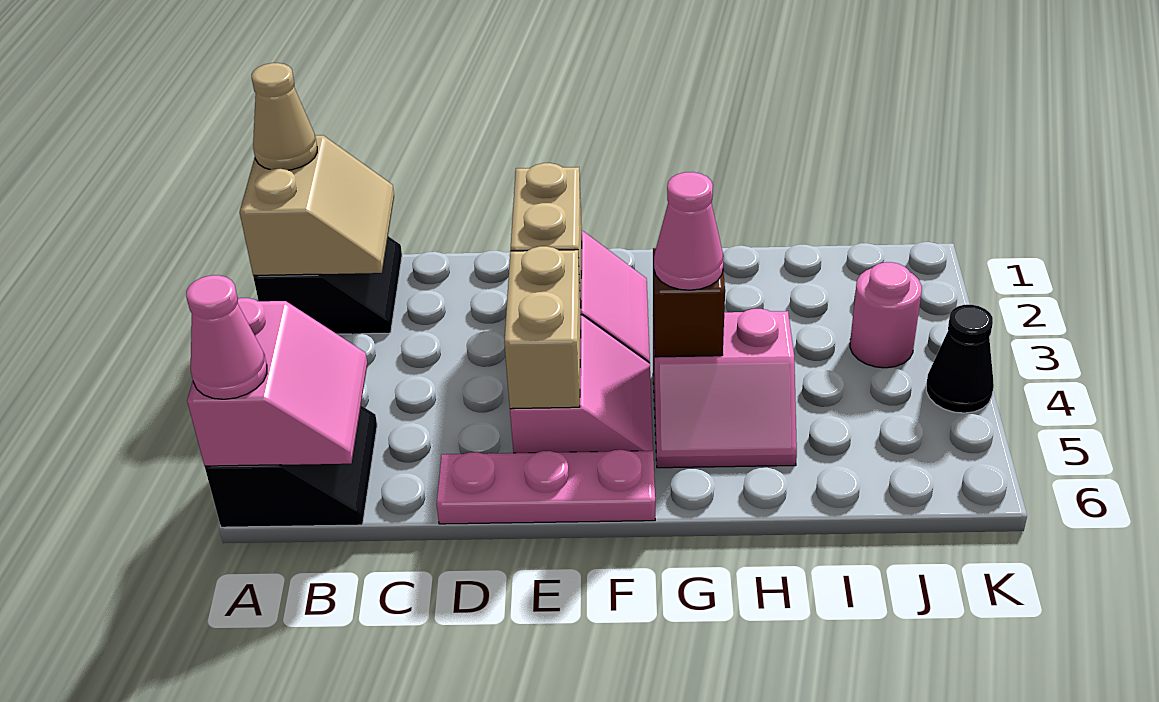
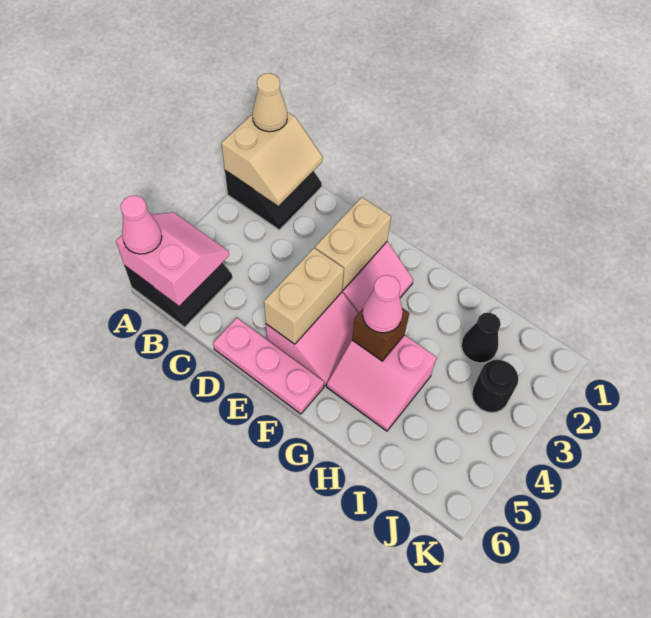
pink slope A5:B6 level 2 top A -> pink slope A5:B6 level 2 top 6
pink round brick J3 level 1 -> black round brick J3 level 1
black cone K4 level 1 -> black cone I2 level 1

